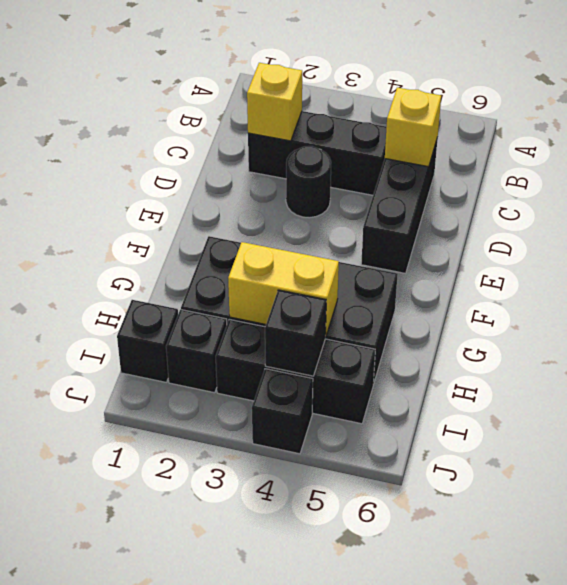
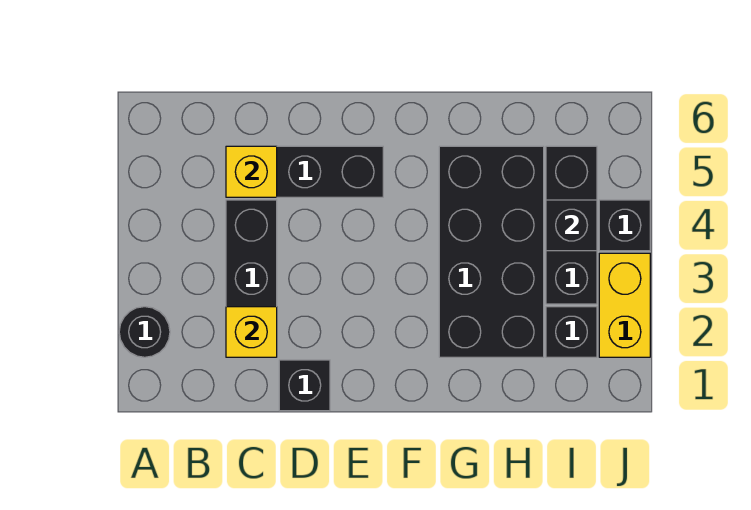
black round brick D3 level 1 -> black round brick A2 level 1
yellow brick H3:H4 level 2 -> yellow brick J2:J3 level 1
black brick I1 level 1 -> black brick D1 level 1

